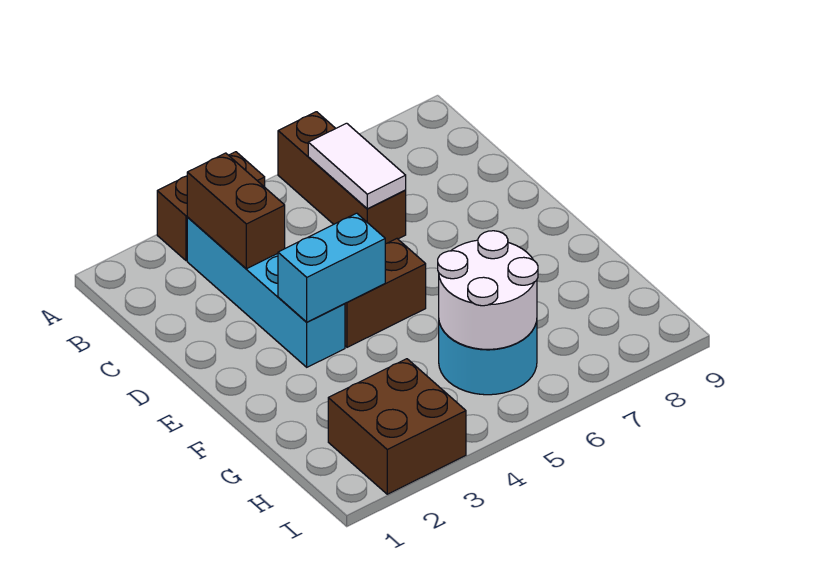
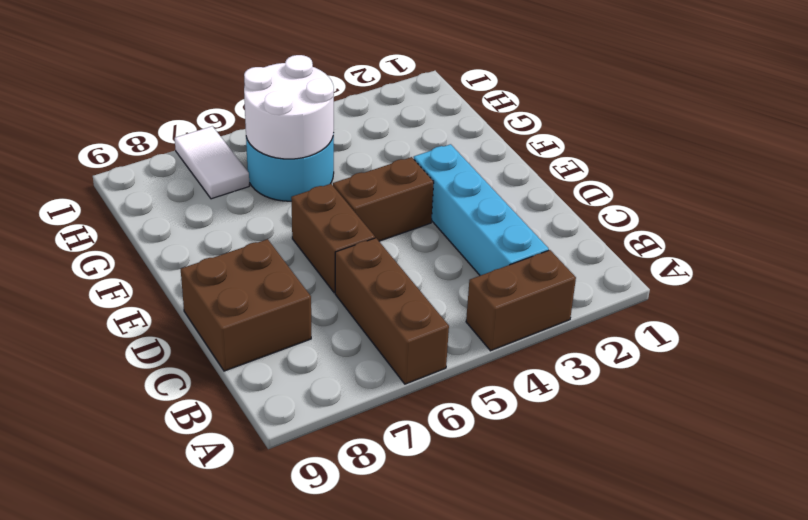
brown brick B3:C3 level 2 -> brown brick D6:E6 level 1
white tile B6:C6 level 2 -> white tile H7:I7 level 1
cyan brick E3:E4 level 2 -> none
brown brick H2:I3 level 1 -> brown brick C8:D9 level 1

